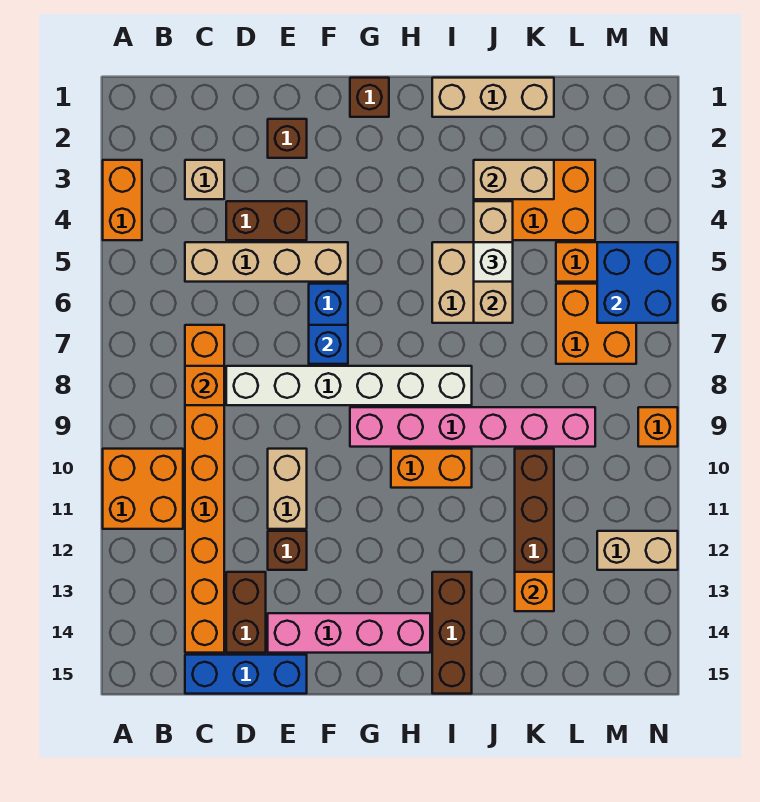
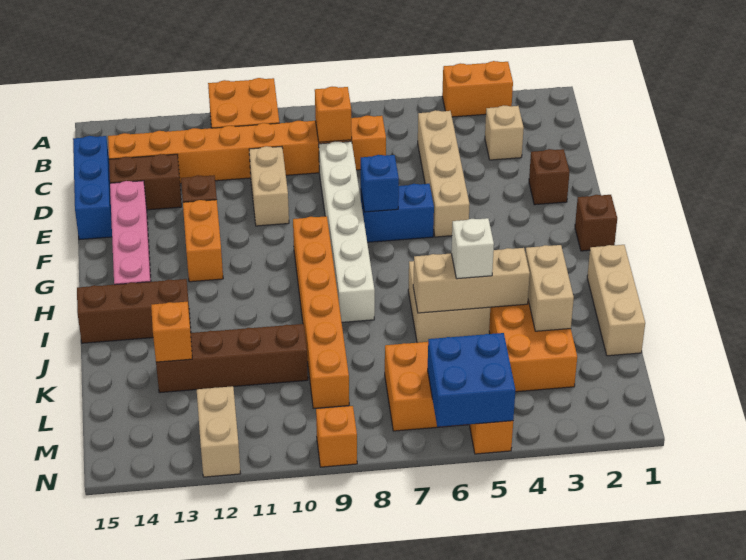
brown brick D4:E4 level 1 -> none
tan brick E10:E11 level 1 -> tan brick D10:E10 level 1
pink brick G9:L9 level 1 -> orange brick G9:L9 level 1
orange brick H10:I10 level 1 -> orange brick F12:G12 level 1

